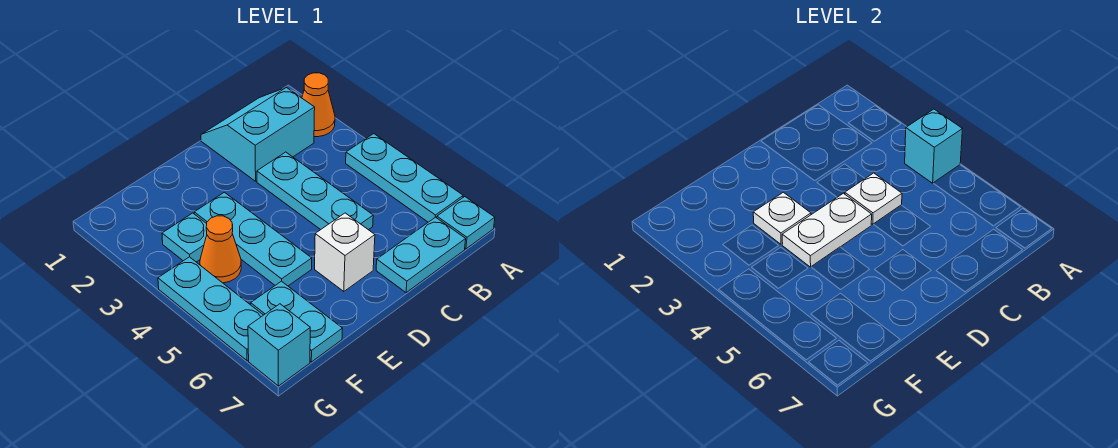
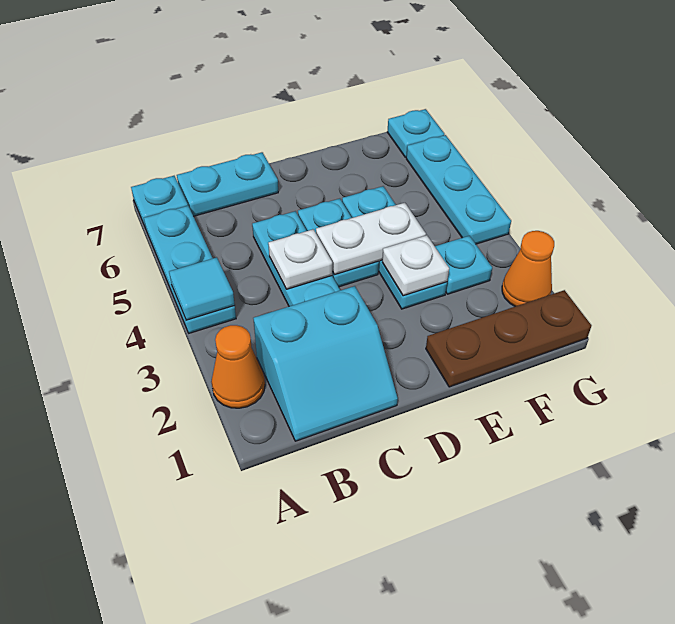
cyan brick A4 level 2 -> cyan tile A4 level 2
white brick D6 level 1 -> none
none -> brown plate E1:G1 level 1
orange cone F4 level 1 -> orange cone G2 level 1
cyan plate F6:F7 level 1 -> cyan plate D4:D5 level 1
cyan brick G7 level 1 -> cyan plate G7 level 1

